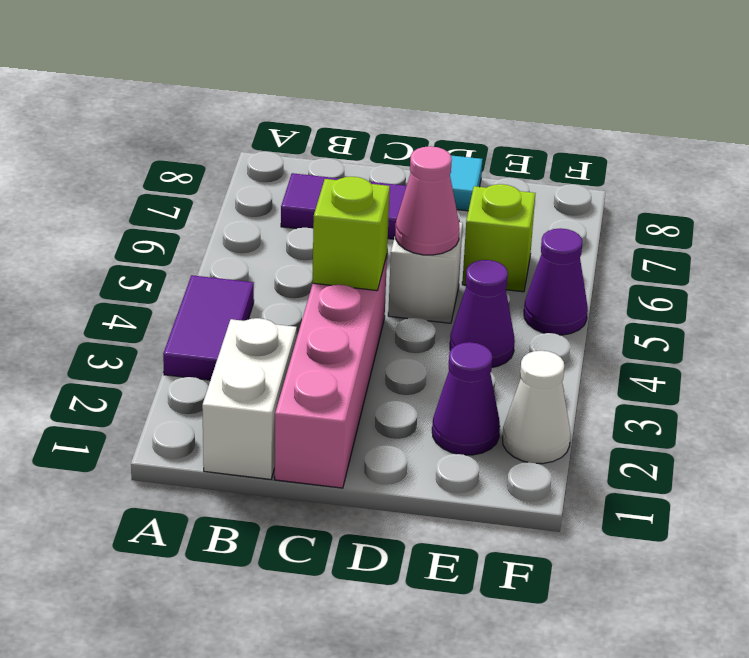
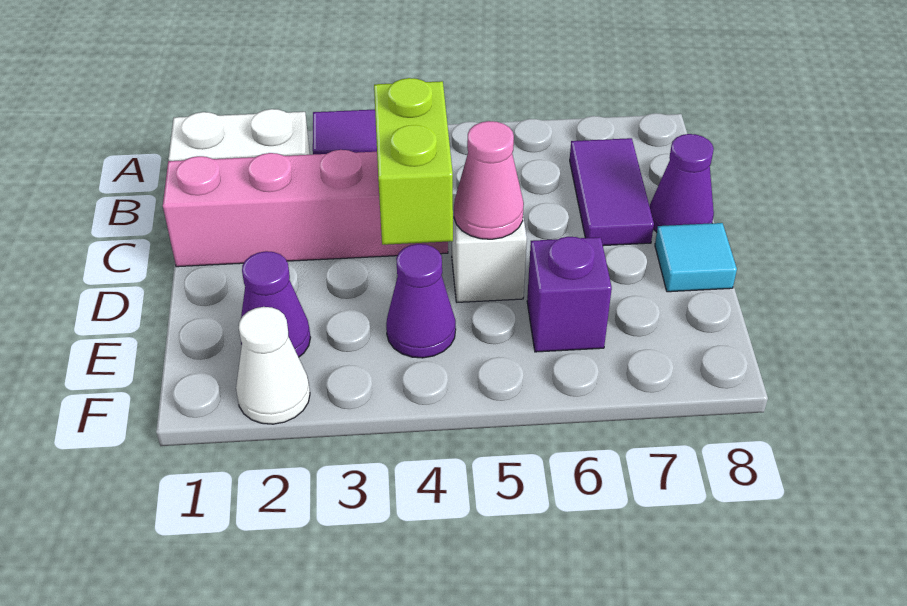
lime brick C4 level 2 -> lime brick C4:D4 level 2
lime brick E6 level 1 -> purple brick E6 level 1
purple cone F5 level 1 -> purple cone C8 level 1

